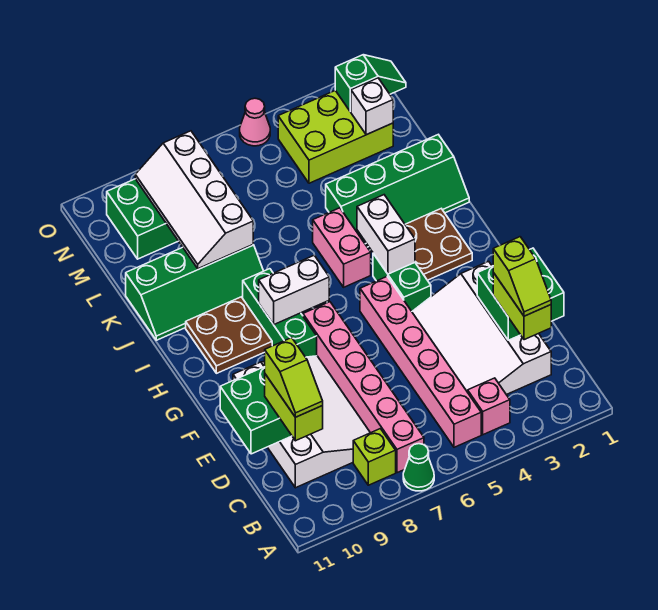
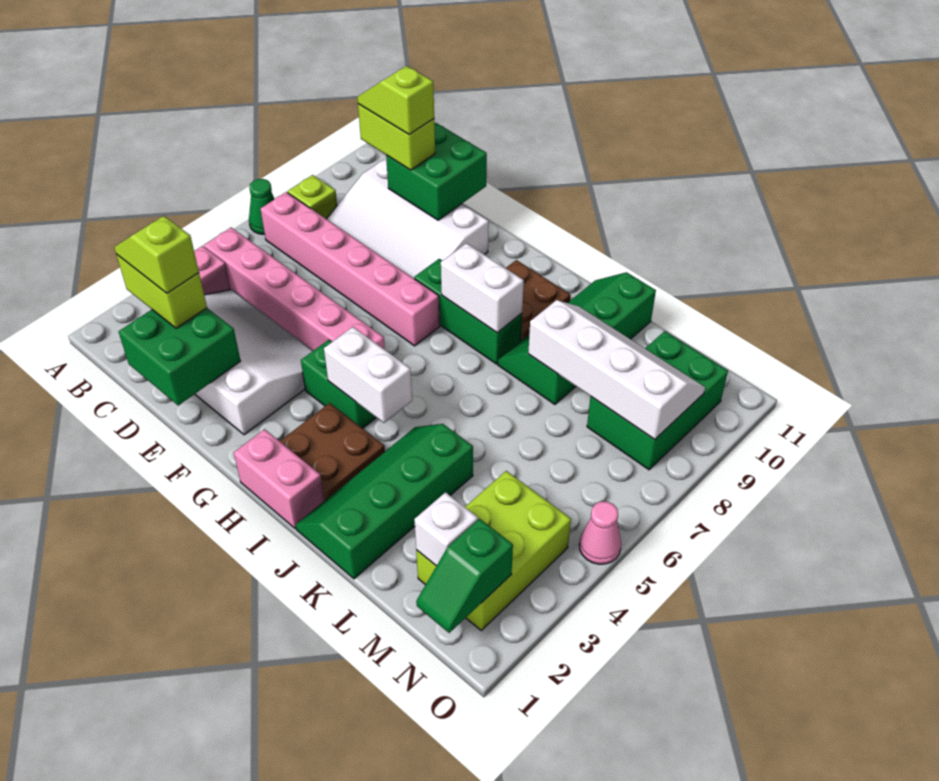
white brick H7:H8 level 2 -> white brick H8:I8 level 2
pink brick I5:J5 level 1 -> pink brick H1:I1 level 1

